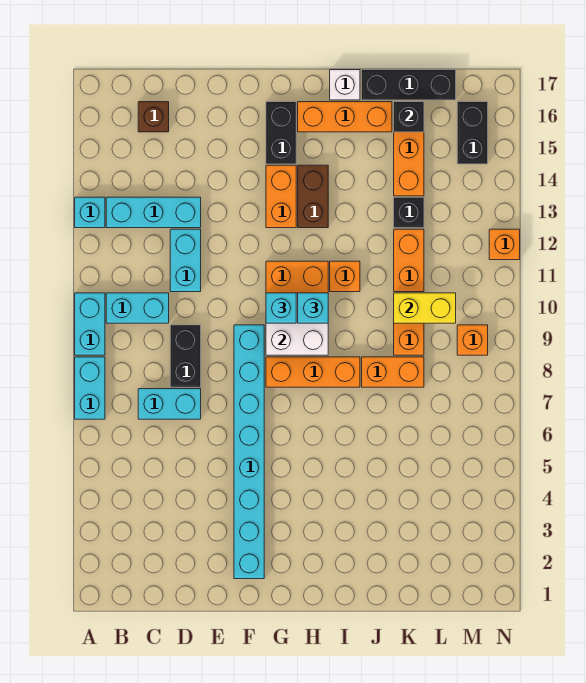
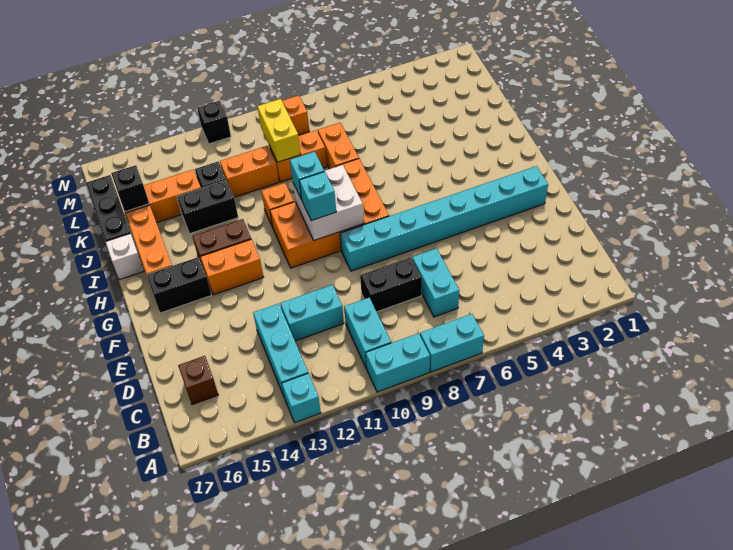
black brick M15:M16 level 1 -> black brick J13:J14 level 1
orange brick N12 level 1 -> black brick N12 level 1

